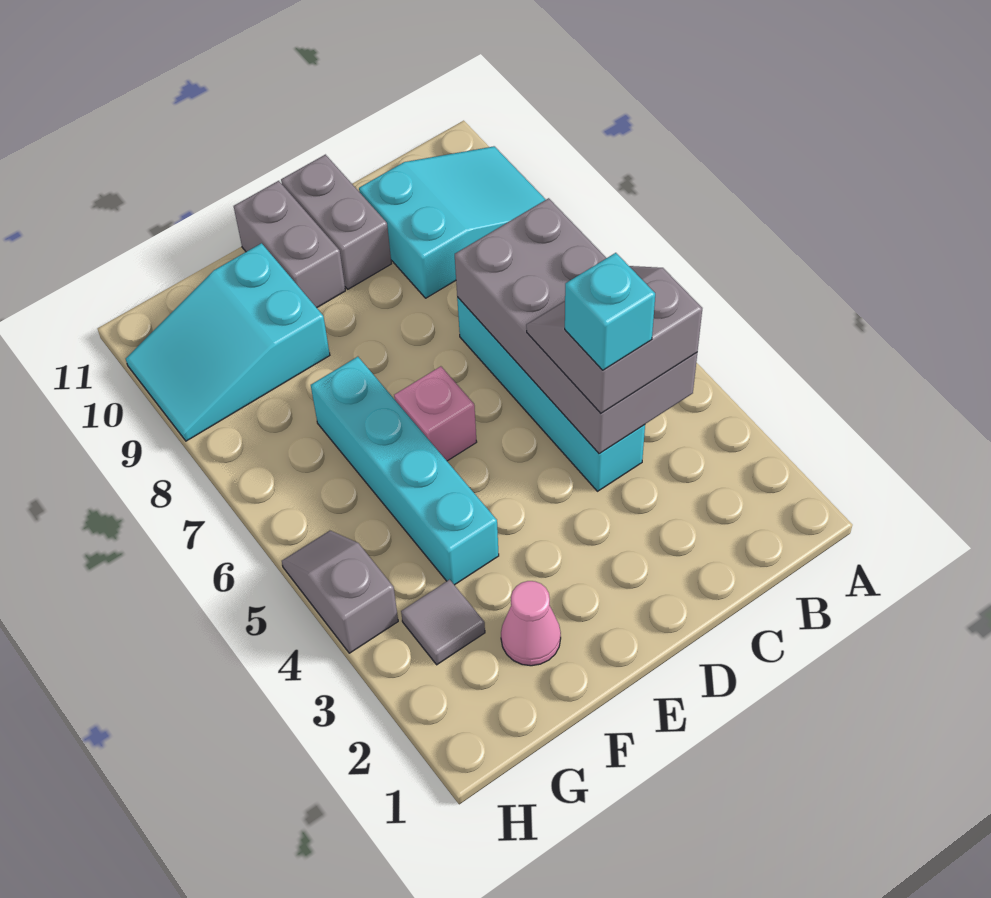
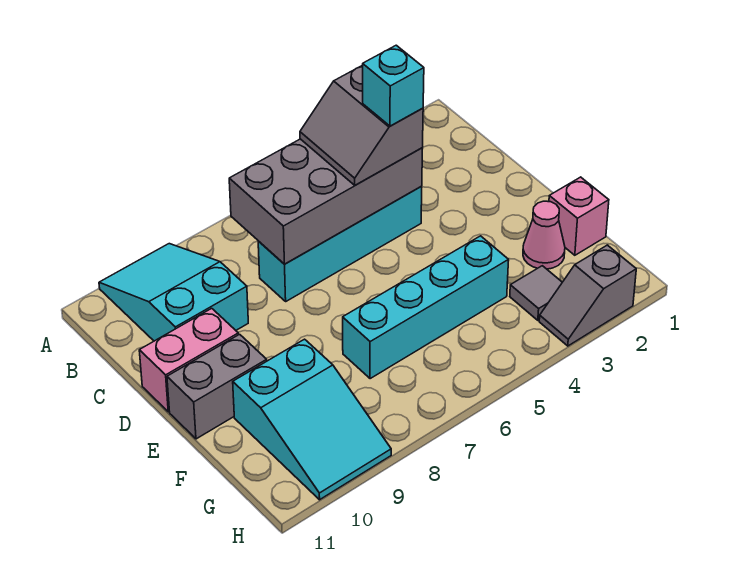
grey brick D10:D11 level 1 -> pink brick D10:D11 level 1
pink brick E6 level 1 -> pink brick F1 level 1
grey slope H4:H5 level 1 top 4 -> grey slope H2:H3 level 1 top 2

